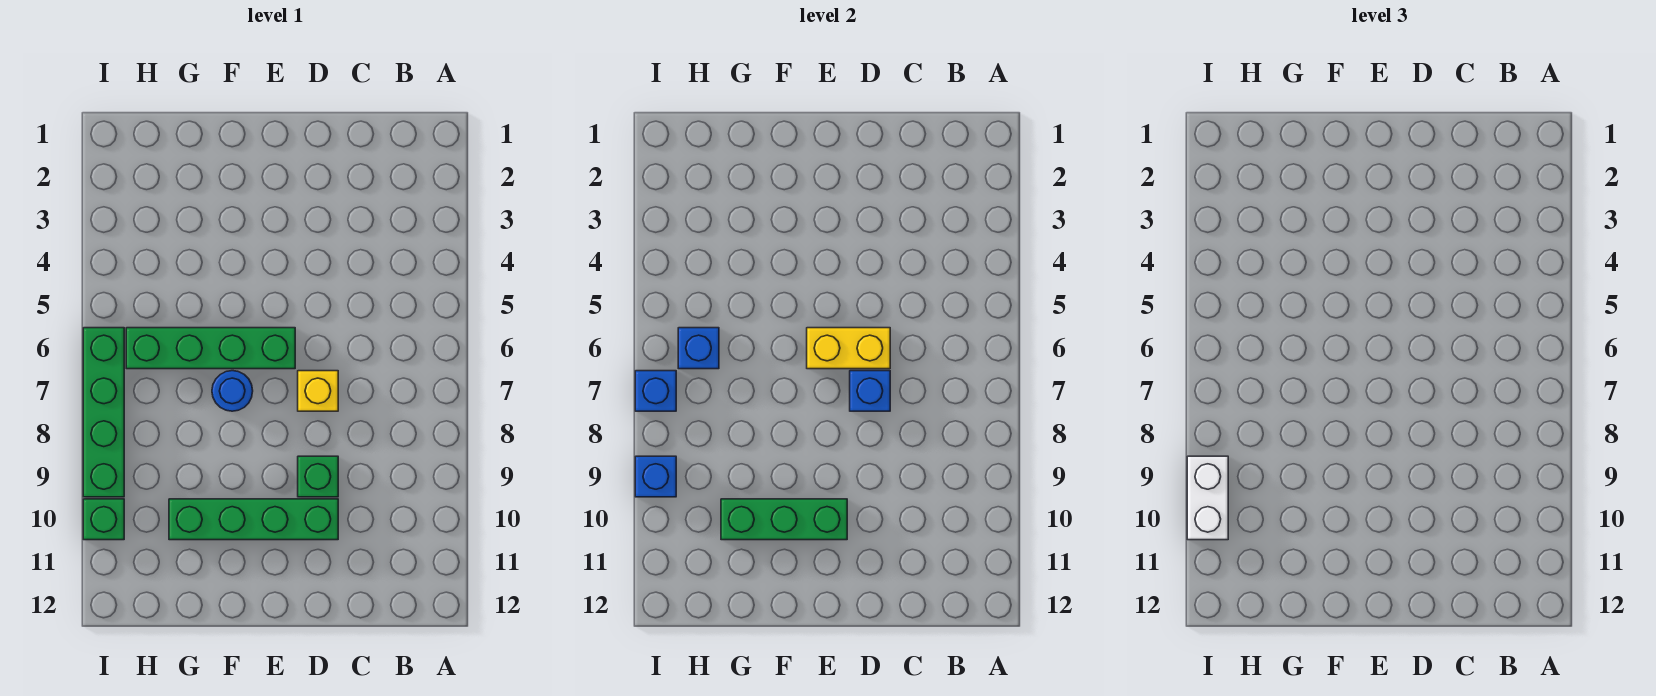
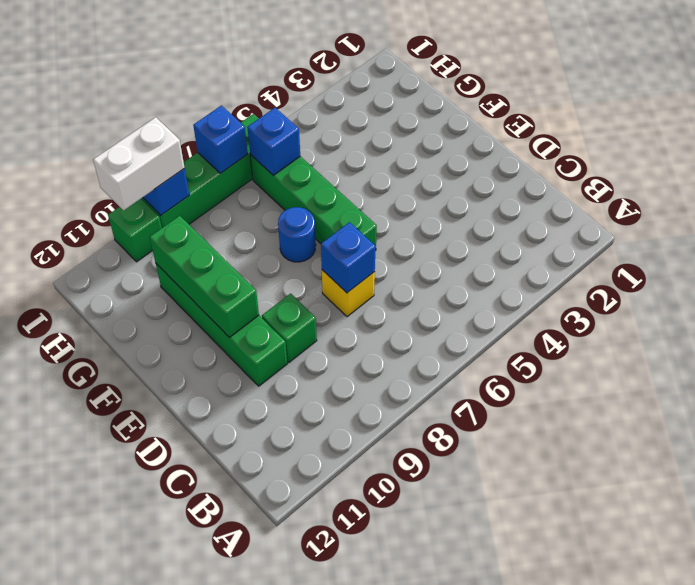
yellow brick D6:E6 level 2 -> none

